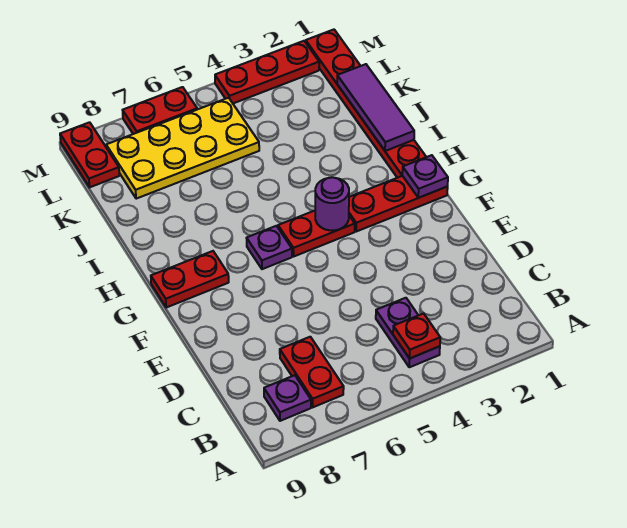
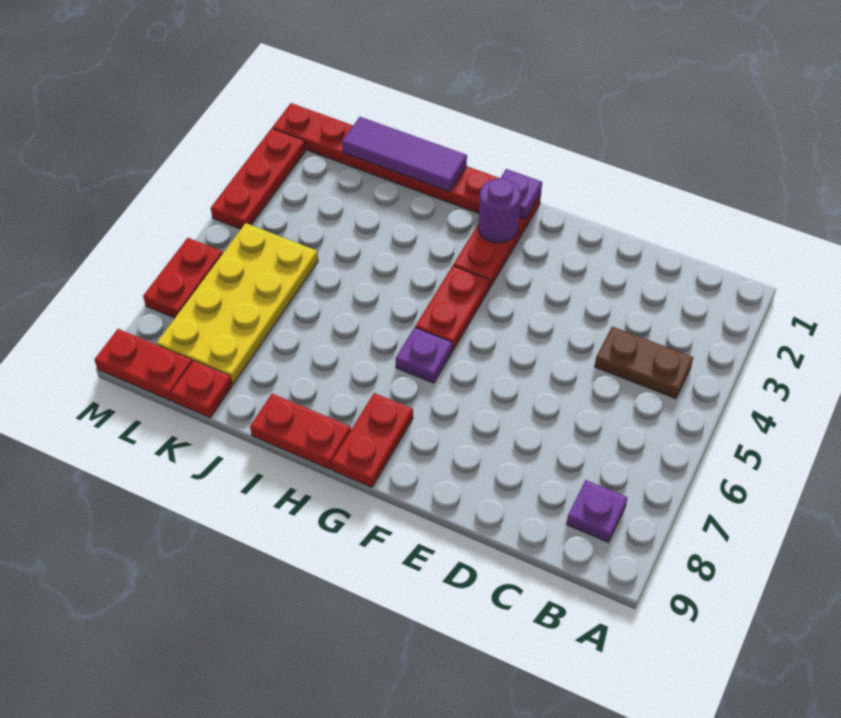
purple plate B4:C4 level 1 -> brown plate B4:C4 level 1
red plate B4 level 2 -> red plate K9 level 1
red plate B7:C7 level 1 -> red plate H9:I9 level 1
purple round brick G4 level 2 -> purple round brick G2 level 2

